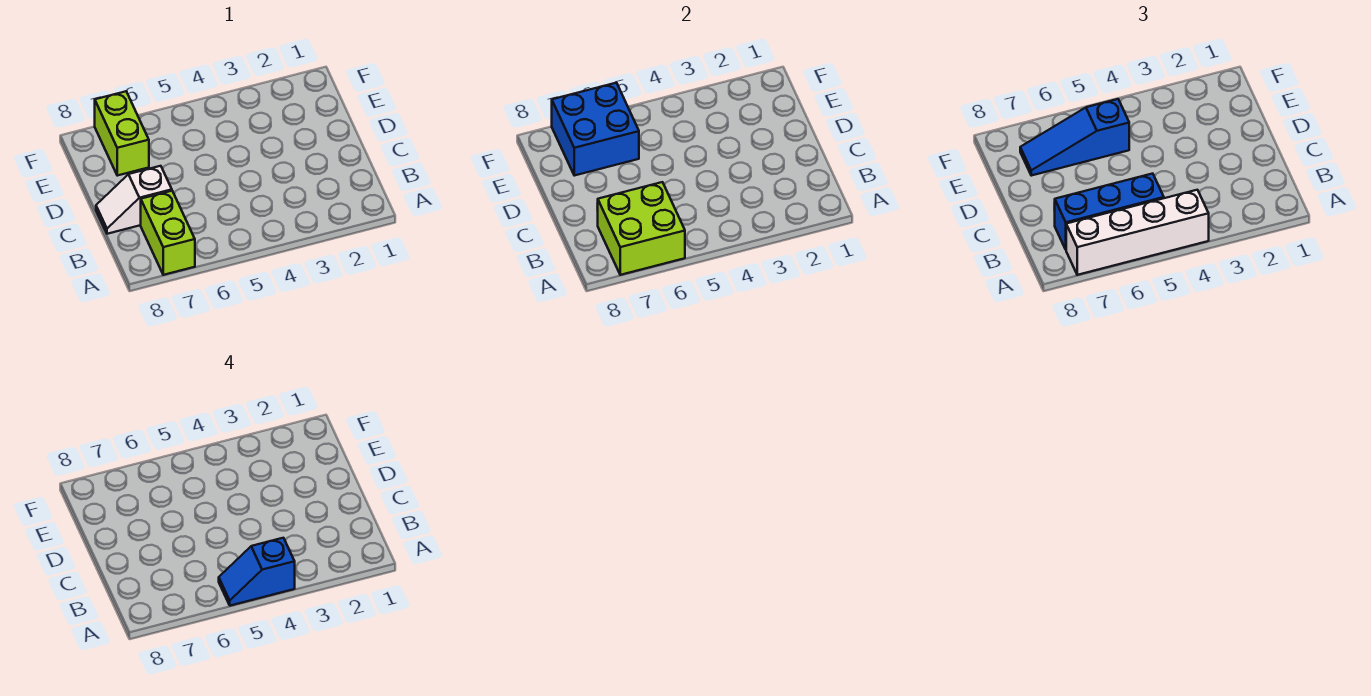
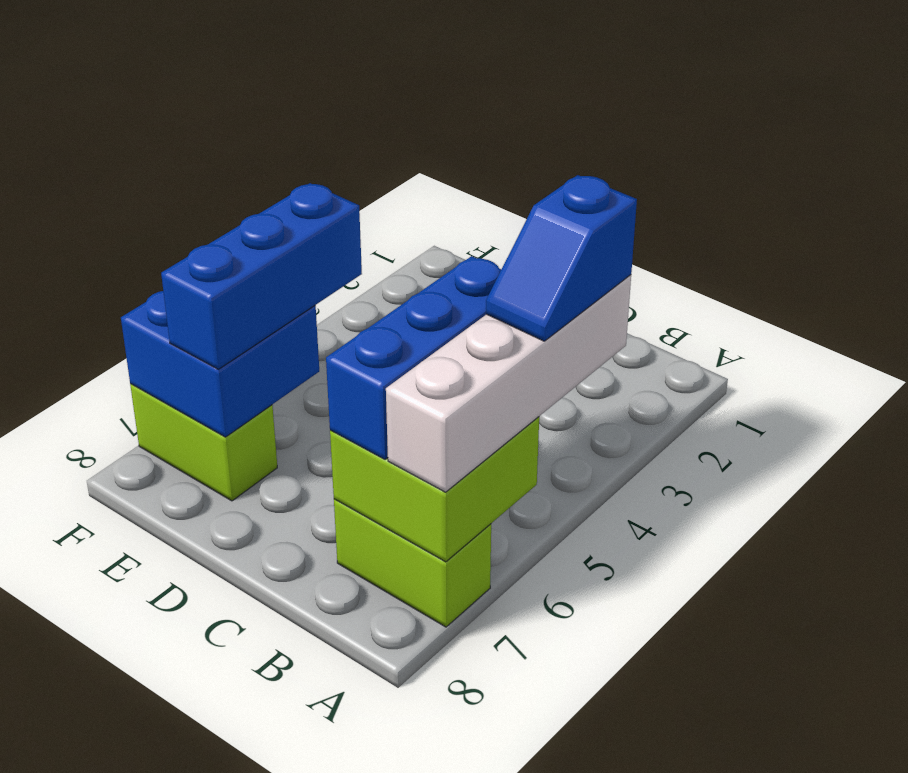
white slope C7:C8 level 1 top 7 -> none
blue slope E5:E7 level 3 top 5 -> blue brick E5:E7 level 3

